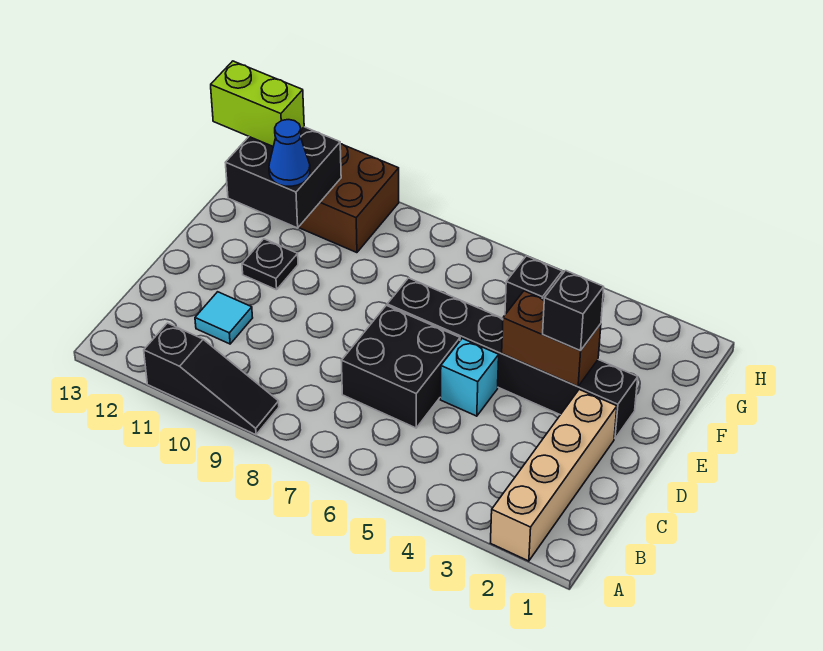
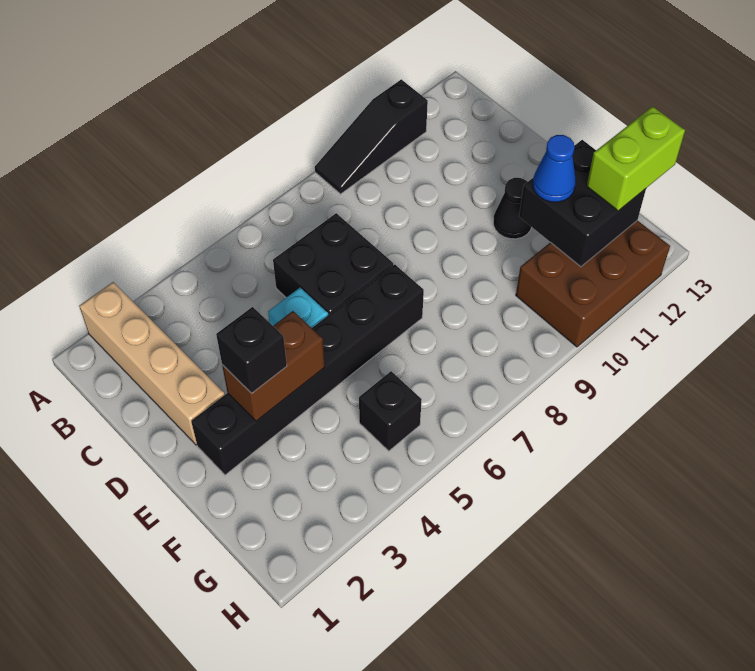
cyan tile C11 level 1 -> none
black plate E11 level 1 -> black cone E11 level 1

